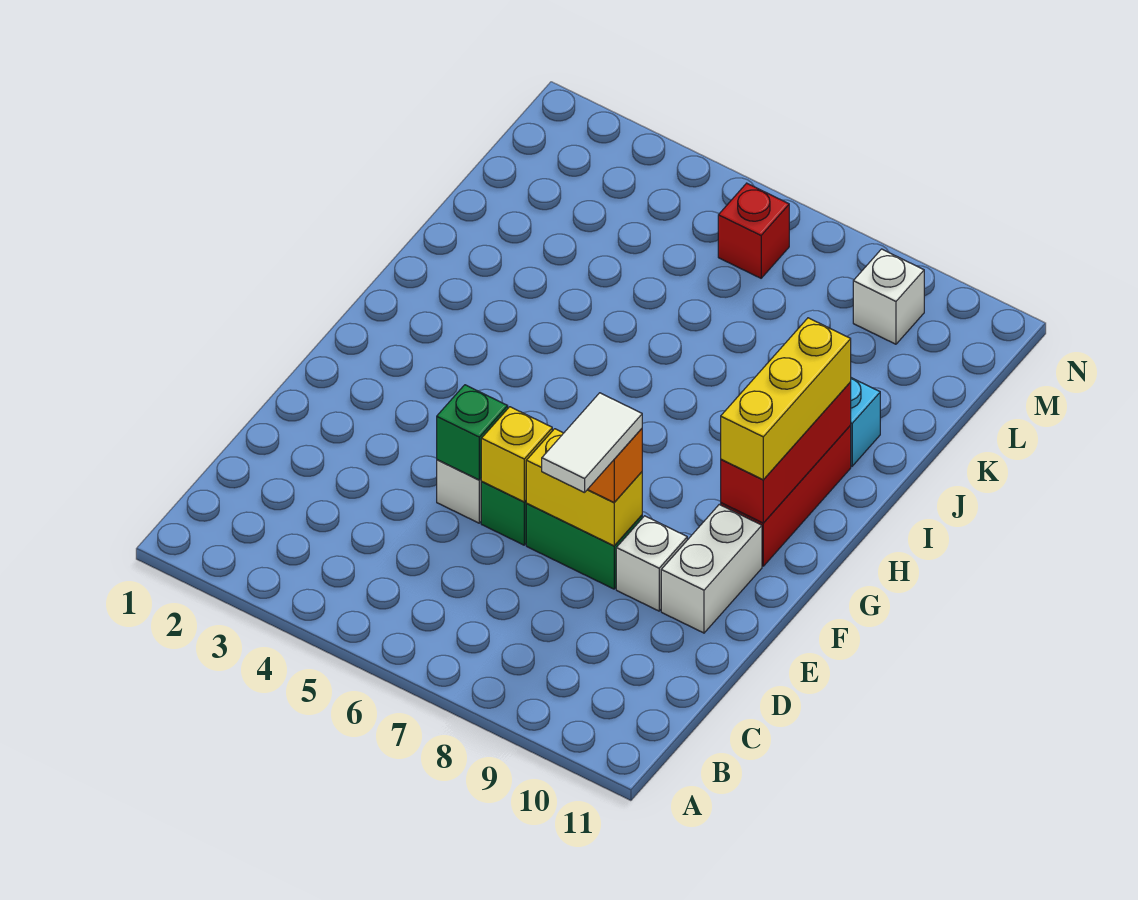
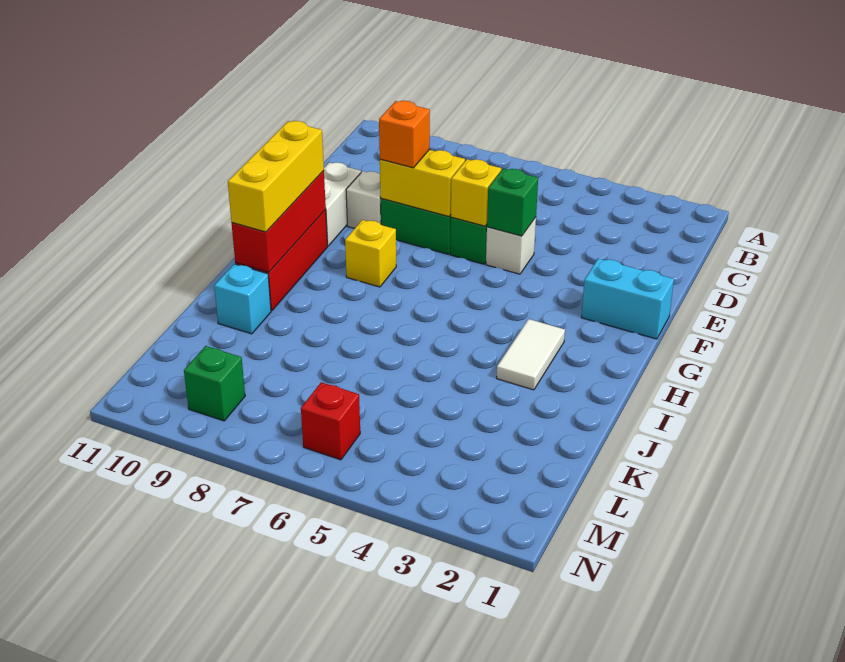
white tile D8:E8 level 4 -> white tile H3:I3 level 1
none -> cyan brick F1:F2 level 1
none -> yellow brick G8 level 1
white brick M9 level 1 -> green brick M9 level 1

